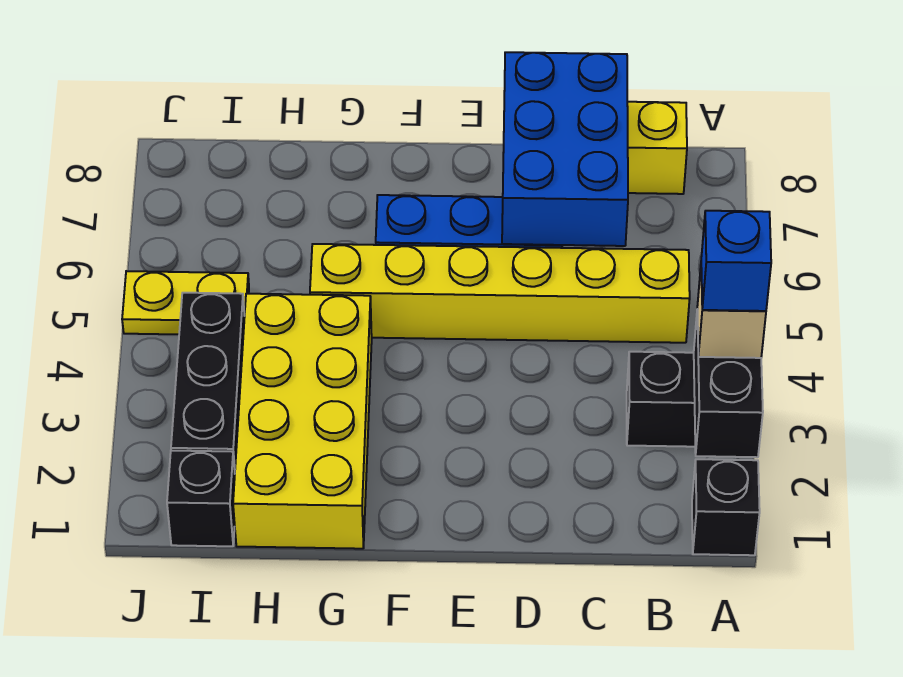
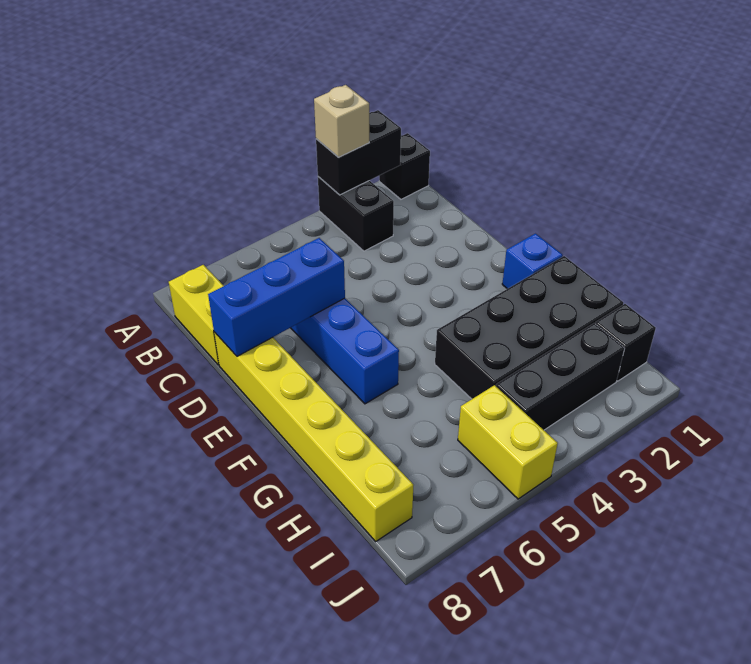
blue brick A3 level 4 -> blue brick F1 level 1
yellow brick B5:G5 level 1 -> yellow brick D8:I8 level 1
blue brick C6:D8 level 2 -> blue brick D6:D8 level 2
yellow brick G1:H4 level 1 -> black brick G1:H4 level 1
yellow plate I5:J5 level 1 -> yellow brick I5:J5 level 1

